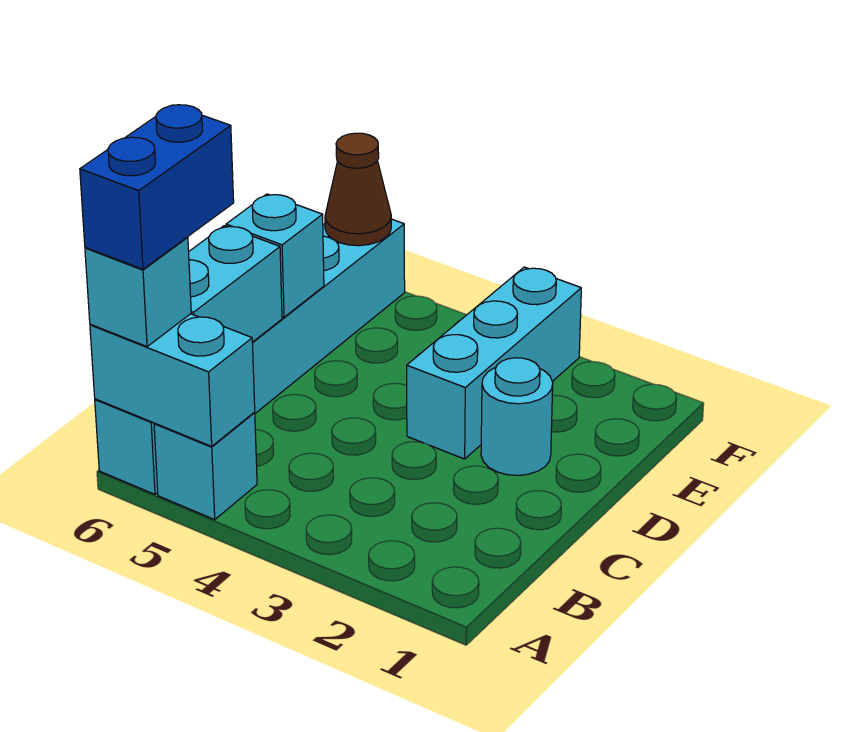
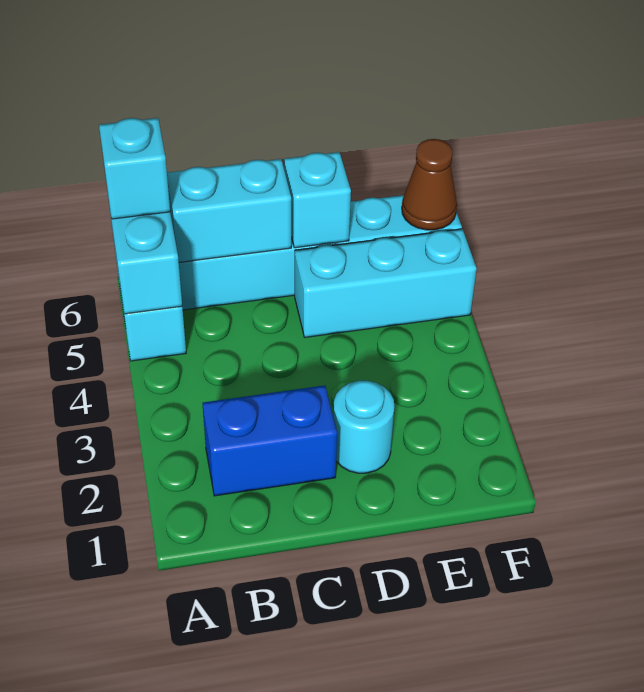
blue brick A6:B6 level 4 -> blue brick B2:C2 level 1
cyan brick D3:F3 level 1 -> cyan brick D5:F5 level 1

